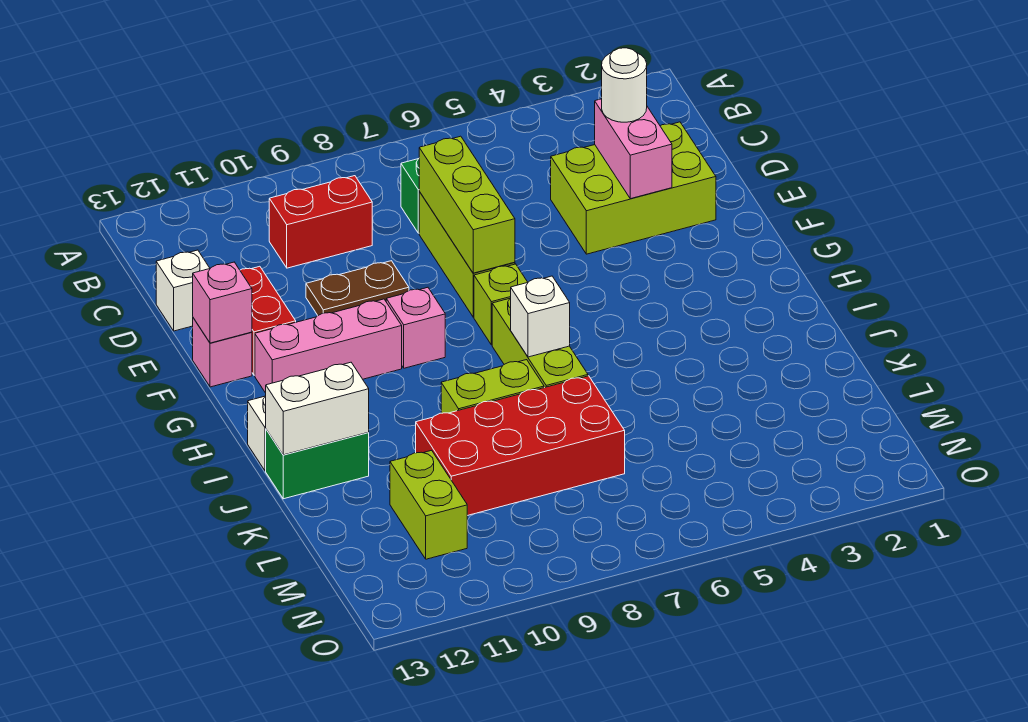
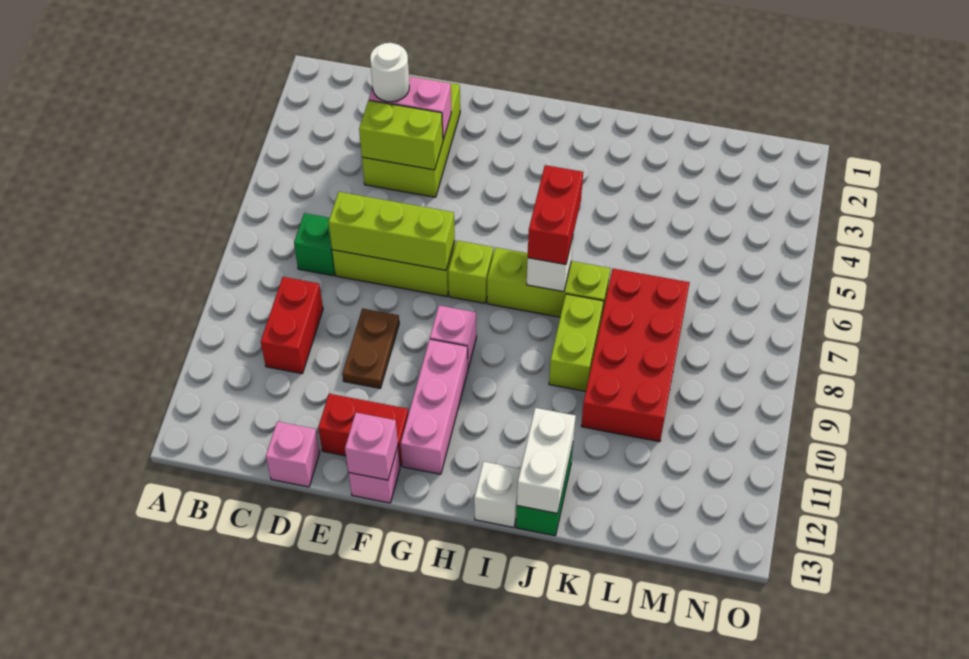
white brick D13 level 1 -> pink brick D13 level 1
none -> red brick I6:I7 level 3
lime brick L11:M11 level 1 -> lime brick D4:E4 level 2

